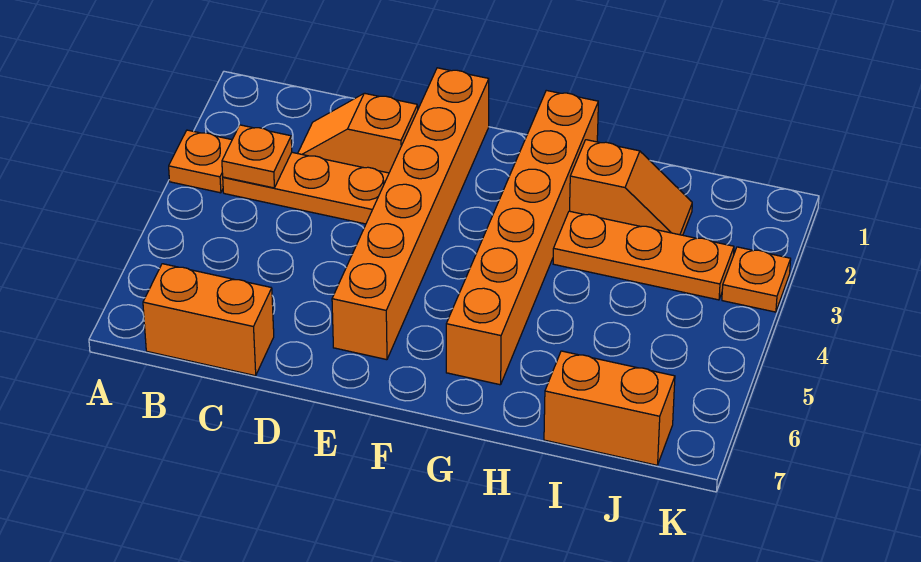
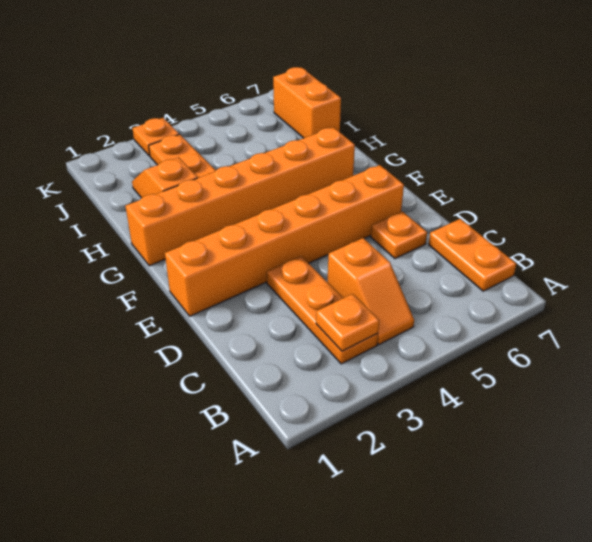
orange plate A3 level 1 -> orange plate D6 level 1
orange brick B7:C7 level 1 -> orange plate B7:C7 level 1
orange slope C2:D2 level 1 top D -> orange slope B4:C4 level 1 top C

